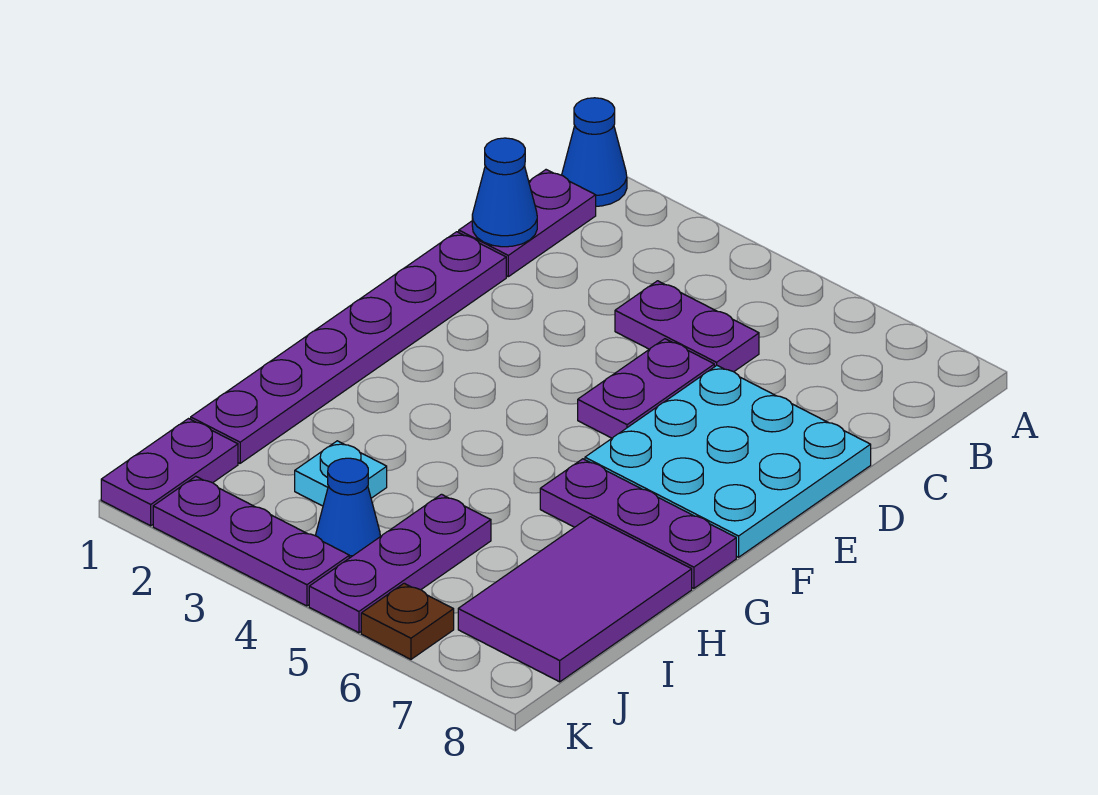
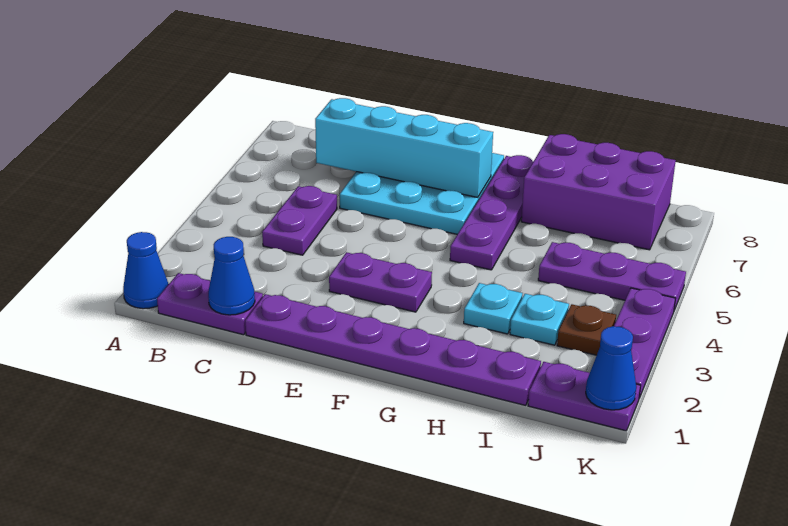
none -> cyan brick C7:F7 level 2
purple plate D5:E5 level 1 -> purple plate E3:F3 level 1
purple plate G6:G8 level 1 -> purple plate G5:G8 level 1
none -> cyan plate H3 level 1
purple tile H7:J8 level 1 -> purple brick H7:J8 level 1
blue cone J4 level 1 -> blue cone K1 level 2
brown plate K6 level 1 -> brown plate J3 level 1

